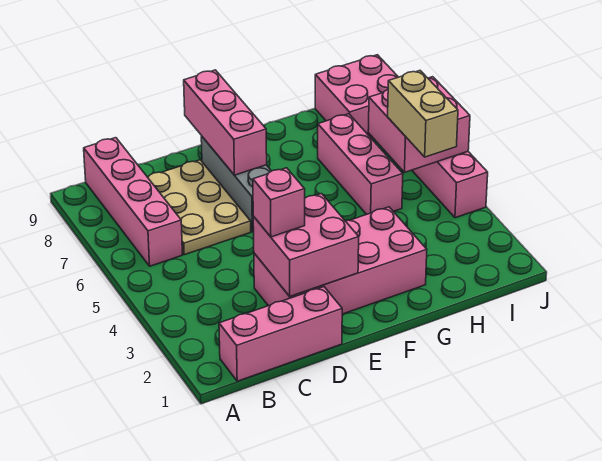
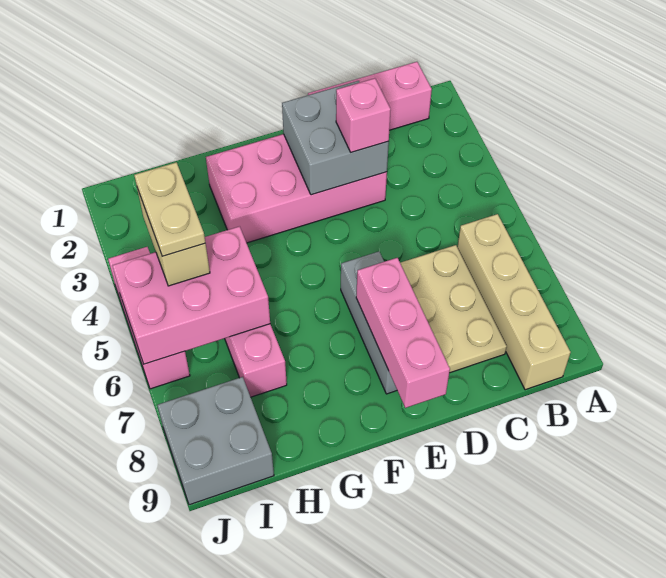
pink brick B6:B9 level 1 -> tan brick B6:B9 level 1
pink brick D2:E3 level 2 -> grey brick D2:E3 level 2
none -> tan plate I4:I5 level 4
pink brick I5:J6 level 2 -> pink brick H5:J6 level 2
pink brick I8:J9 level 1 -> grey brick I8:J9 level 1

